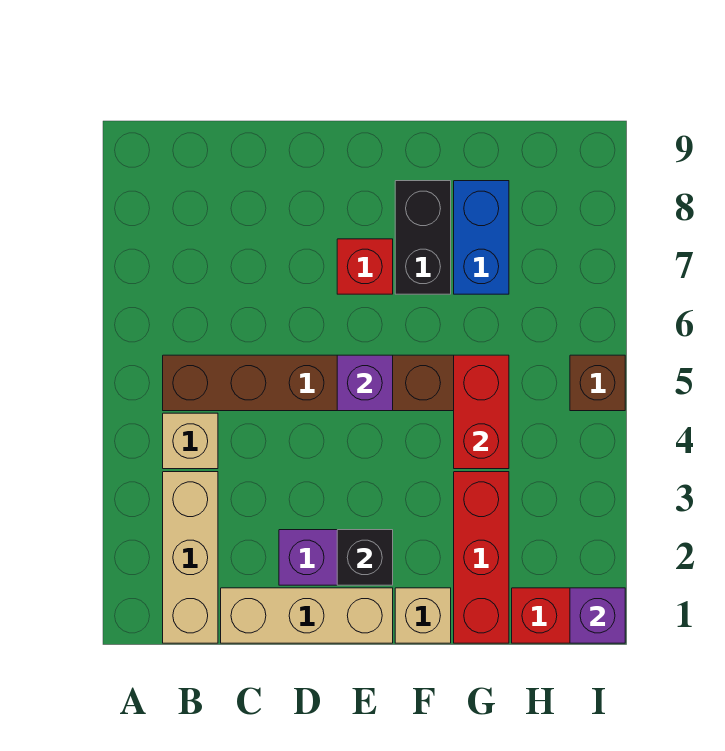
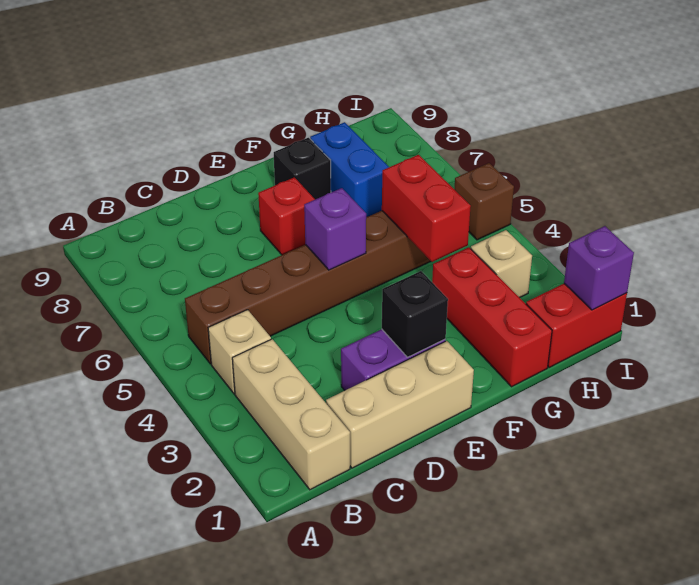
tan brick F1 level 1 -> tan brick H3 level 1
black brick F7:F8 level 1 -> black brick F8 level 1

